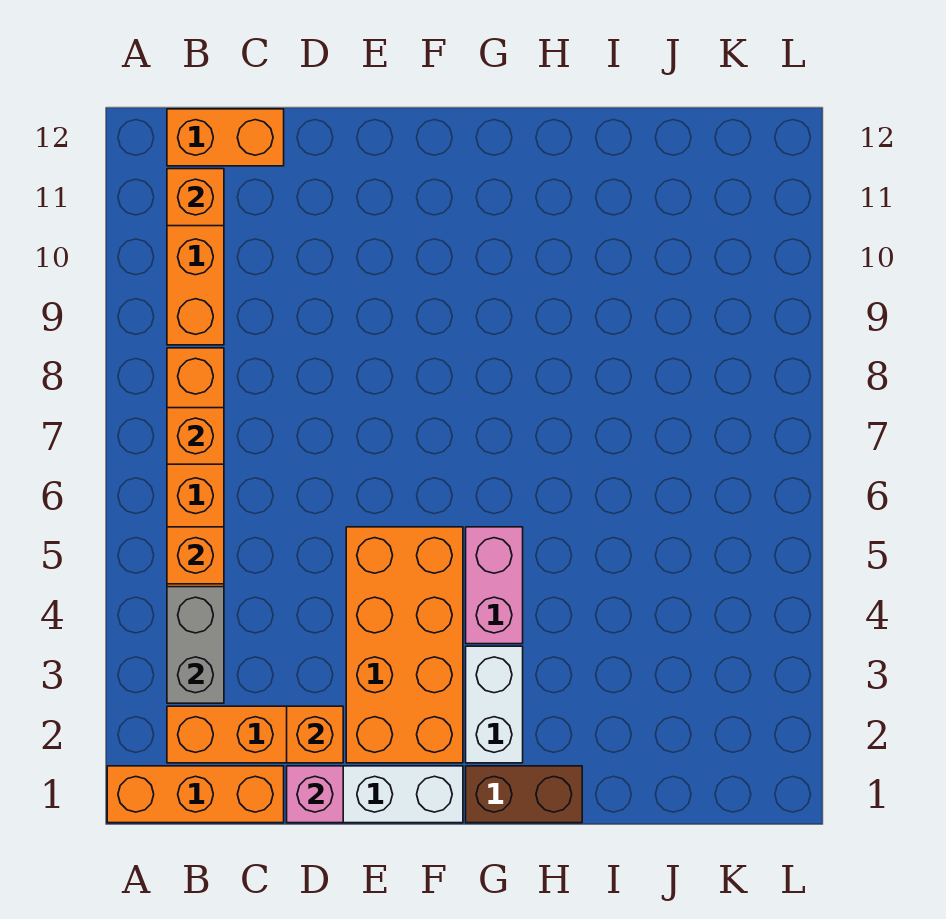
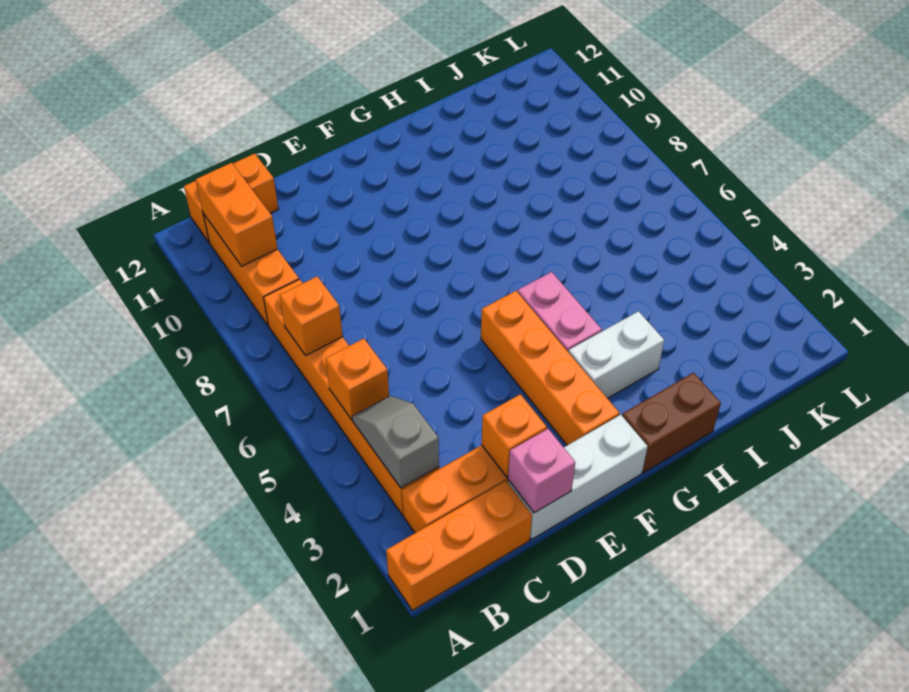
grey brick B3:B4 level 2 -> grey slope B3:B4 level 2 top 3
orange brick B11 level 2 -> orange brick B10:B11 level 2
orange brick E2:F5 level 1 -> orange brick F2:F5 level 1
white brick G2:G3 level 1 -> white brick G3:H3 level 1

